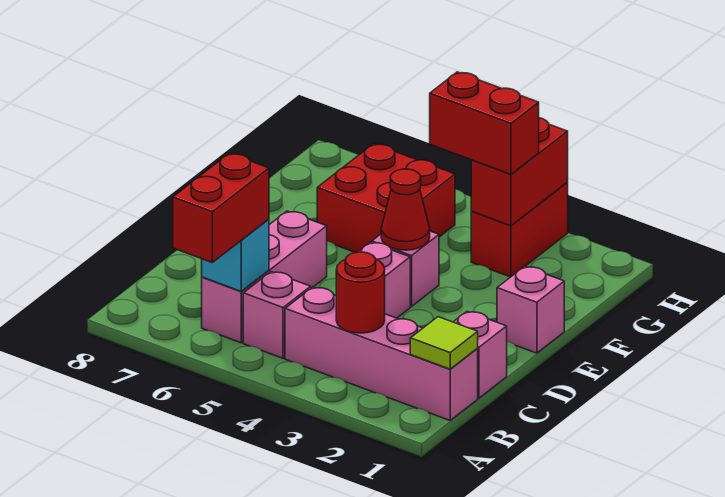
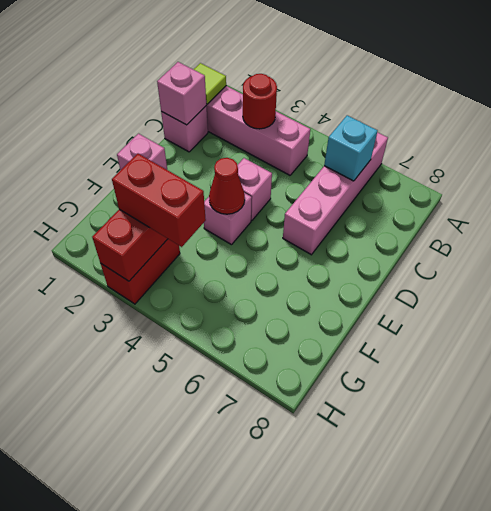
red brick A6:B6 level 3 -> none
pink brick B5 level 1 -> pink brick C1 level 2
pink brick B6:D6 level 1 -> pink brick A6:D6 level 1
red brick F5:G6 level 1 -> none

